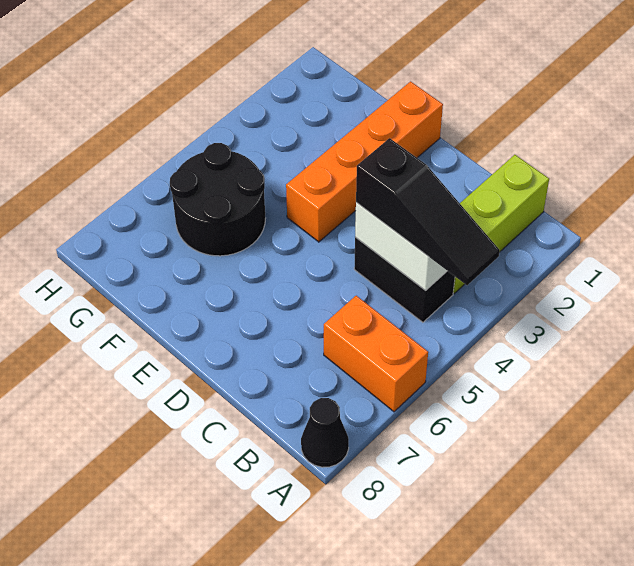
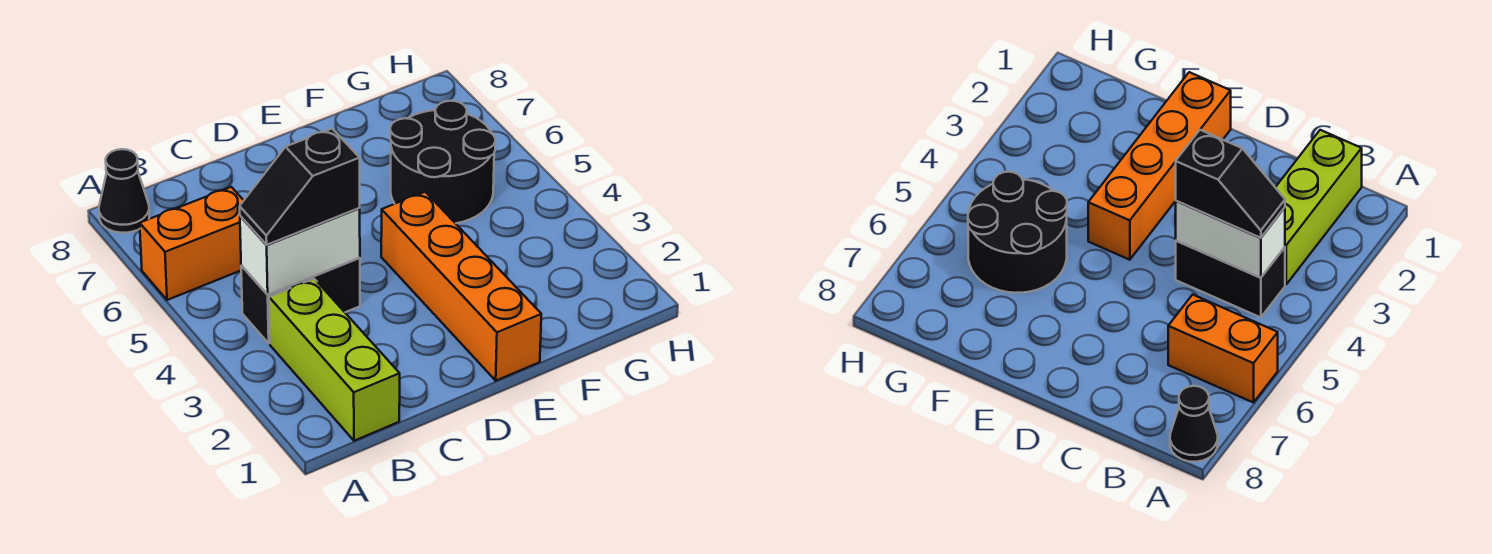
black slope A4:C4 level 3 top C -> black slope B4:C4 level 3 top C

